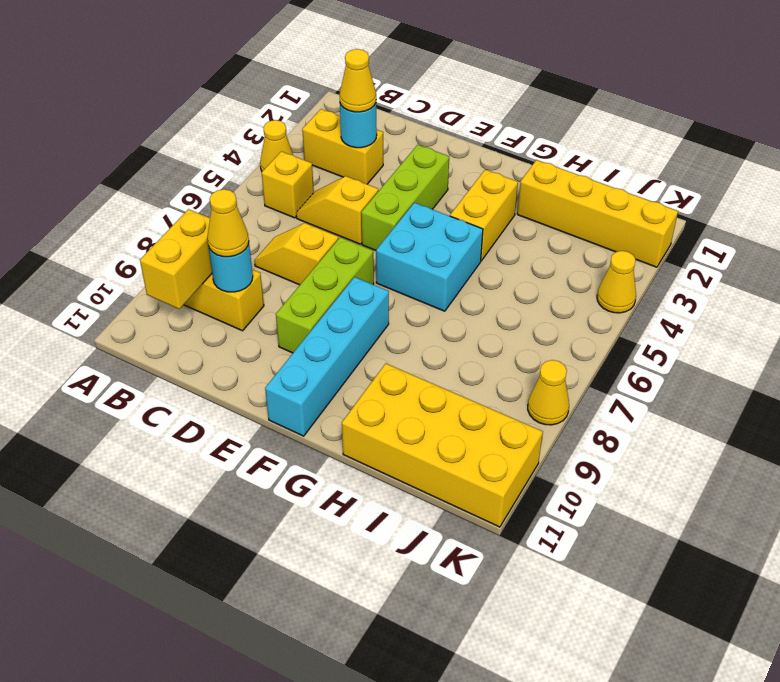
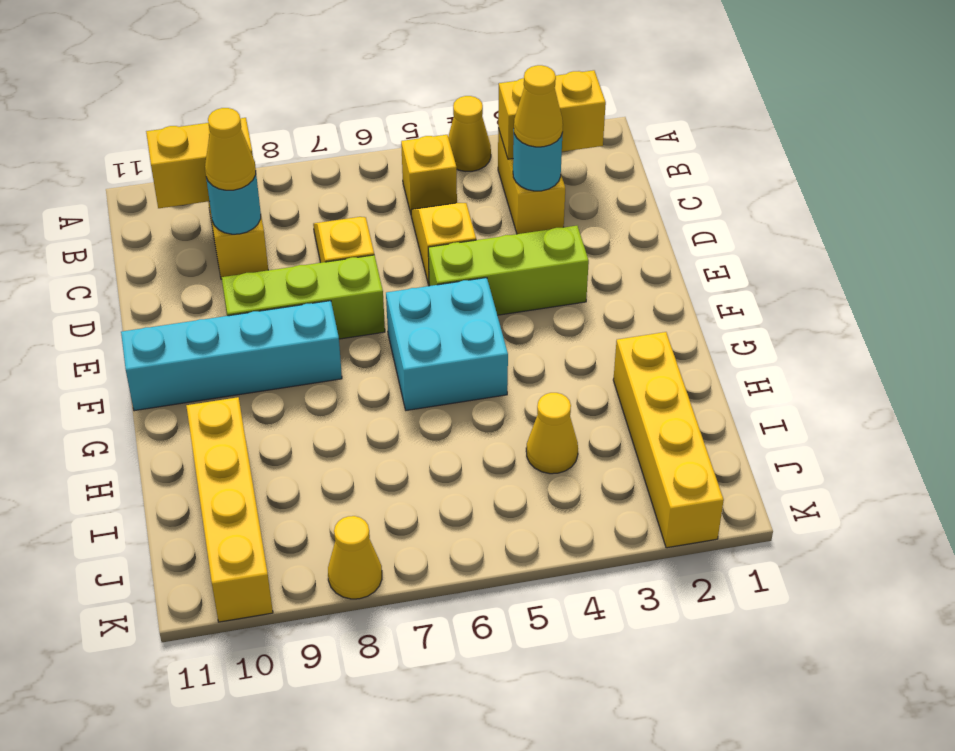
yellow brick G3:G4 level 1 -> yellow brick B2:B3 level 2
yellow brick H10:K11 level 1 -> yellow brick H10:K10 level 1
yellow cone K4 level 1 -> yellow cone I4 level 1

